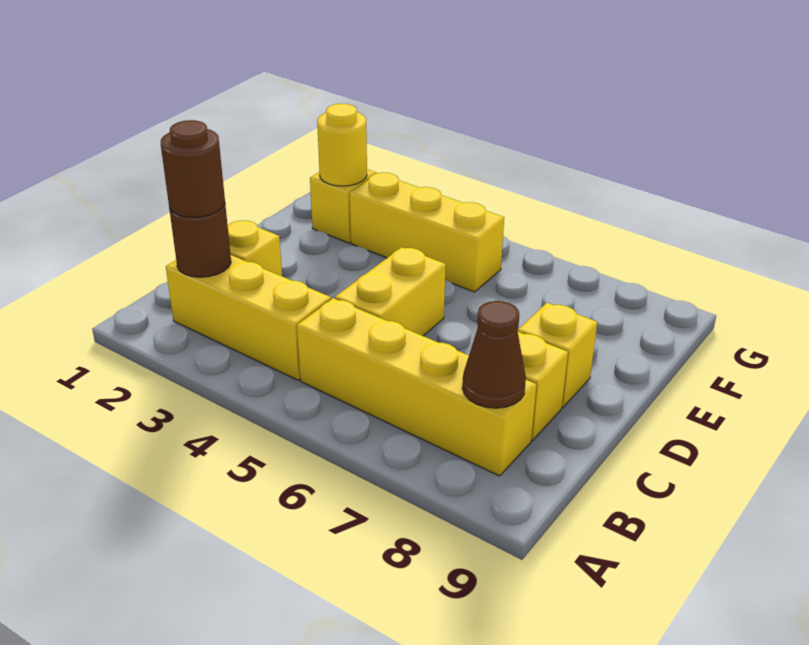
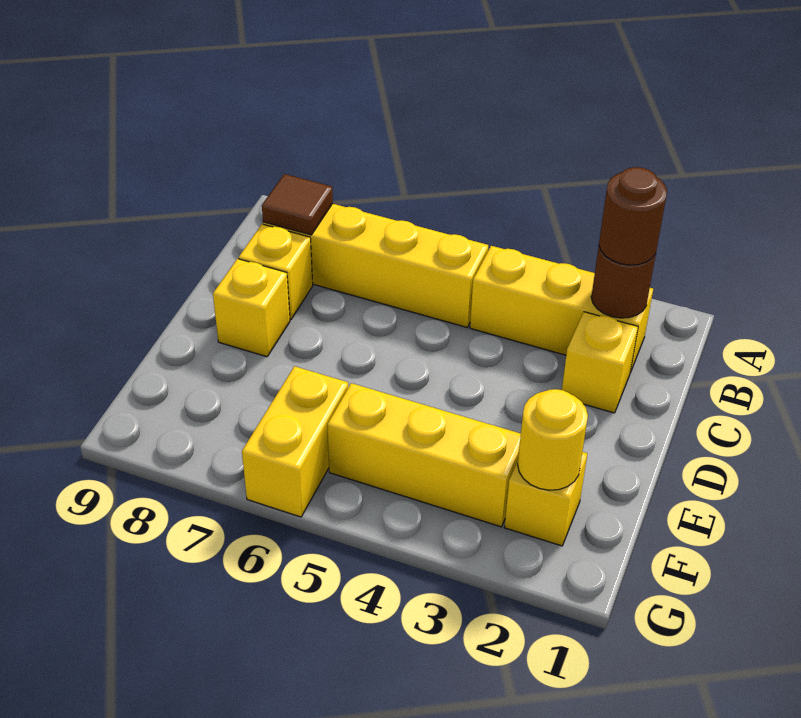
brown cone B8 level 2 -> brown tile B8 level 2
yellow brick C5:D5 level 1 -> yellow brick F6:G6 level 1

